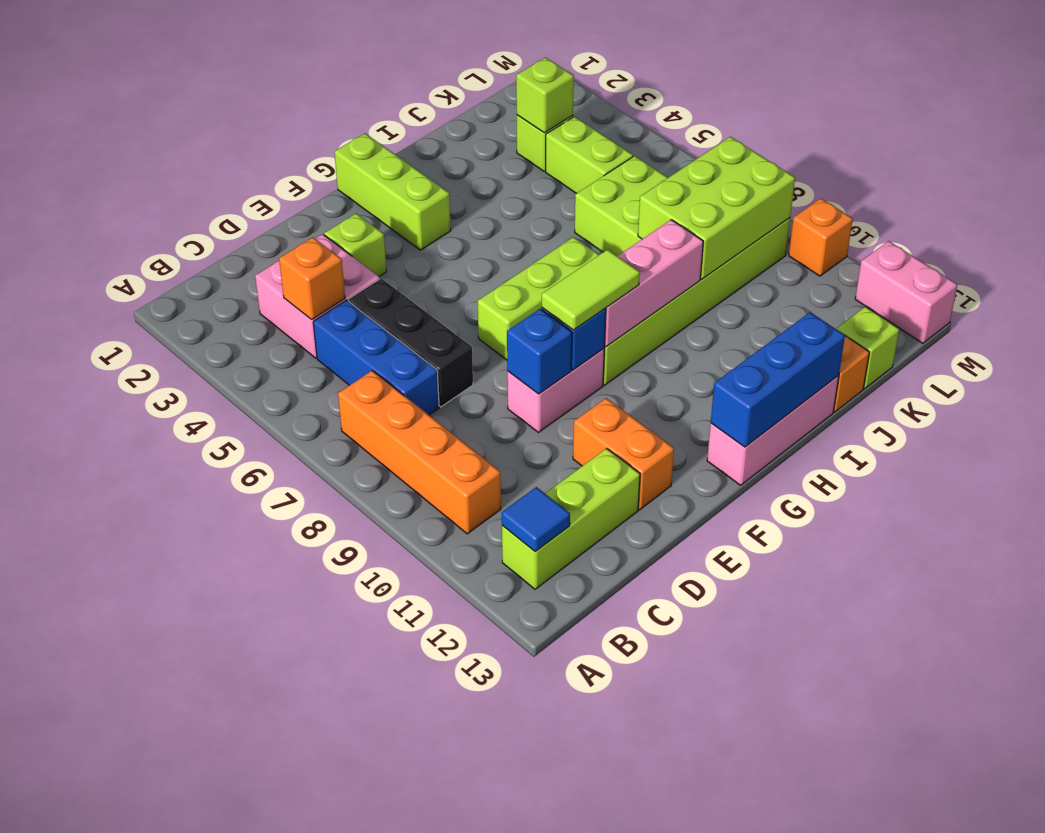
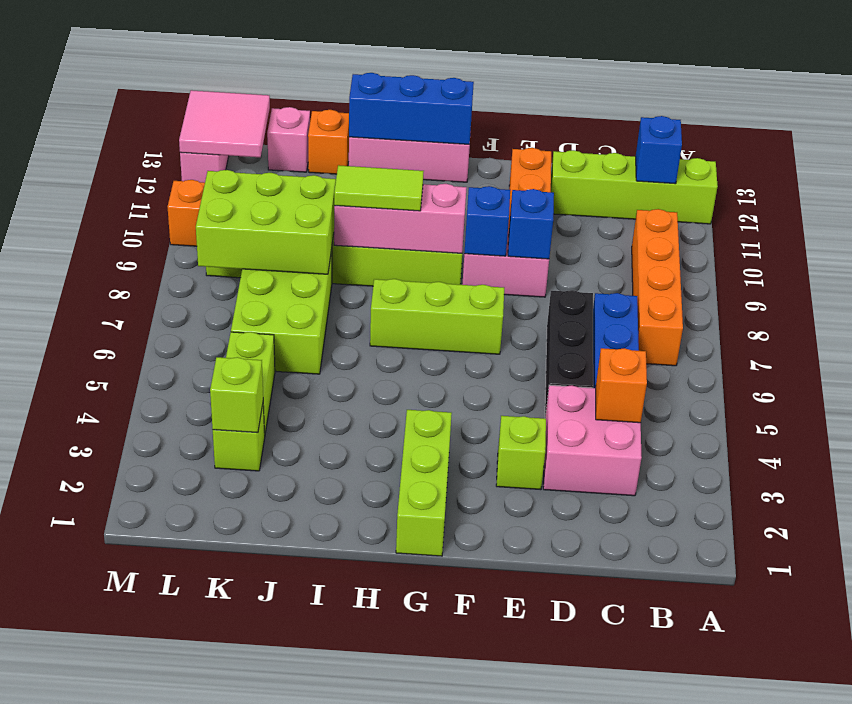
lime brick B12:D12 level 1 -> lime brick A12:D12 level 1
blue tile B12 level 2 -> blue brick B12 level 2
lime tile F9:G9 level 3 -> lime tile H9:I9 level 3
lime brick K13 level 1 -> pink brick K13 level 1
none -> pink tile L12:M13 level 2

